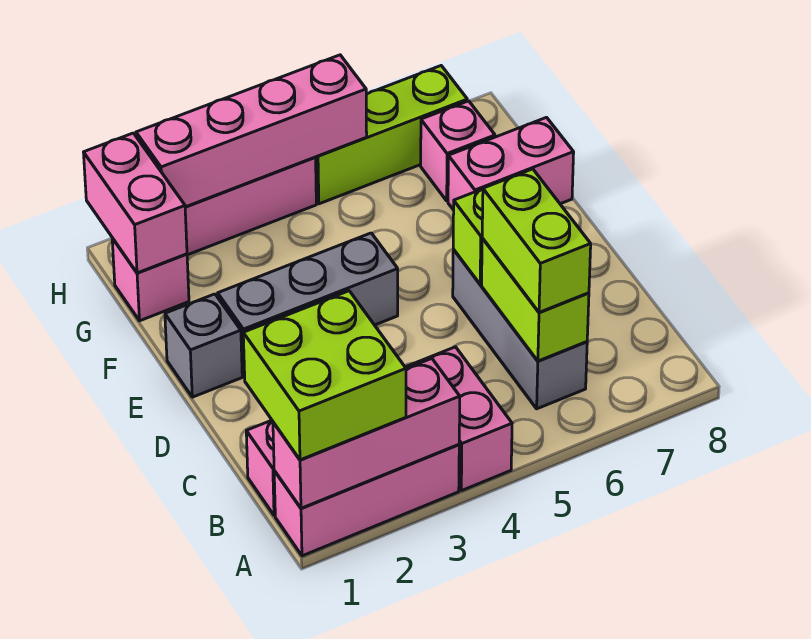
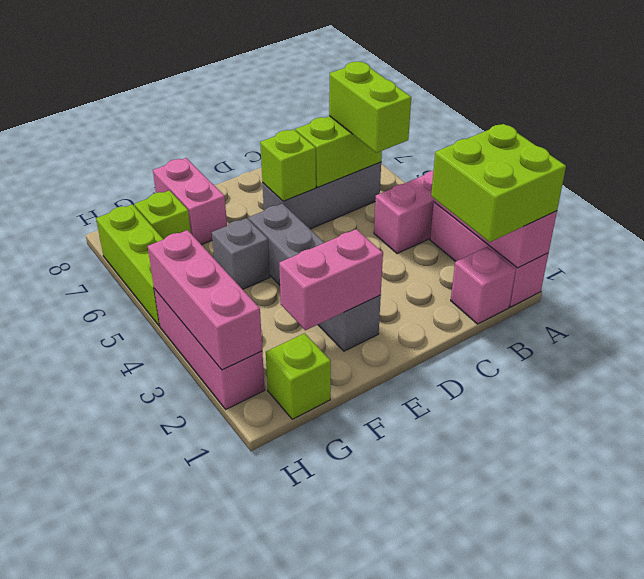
lime brick B6:C6 level 3 -> lime brick B5:B6 level 3
grey brick E1 level 1 -> grey brick F5 level 1
grey brick E2:E4 level 1 -> grey brick E2:E5 level 1
pink brick G1 level 1 -> lime brick G1 level 1
pink brick G1:H1 level 2 -> pink brick E2:F2 level 2
pink brick G7 level 1 -> lime brick G7 level 1
pink brick H2:H5 level 2 -> pink brick H2:H4 level 2

